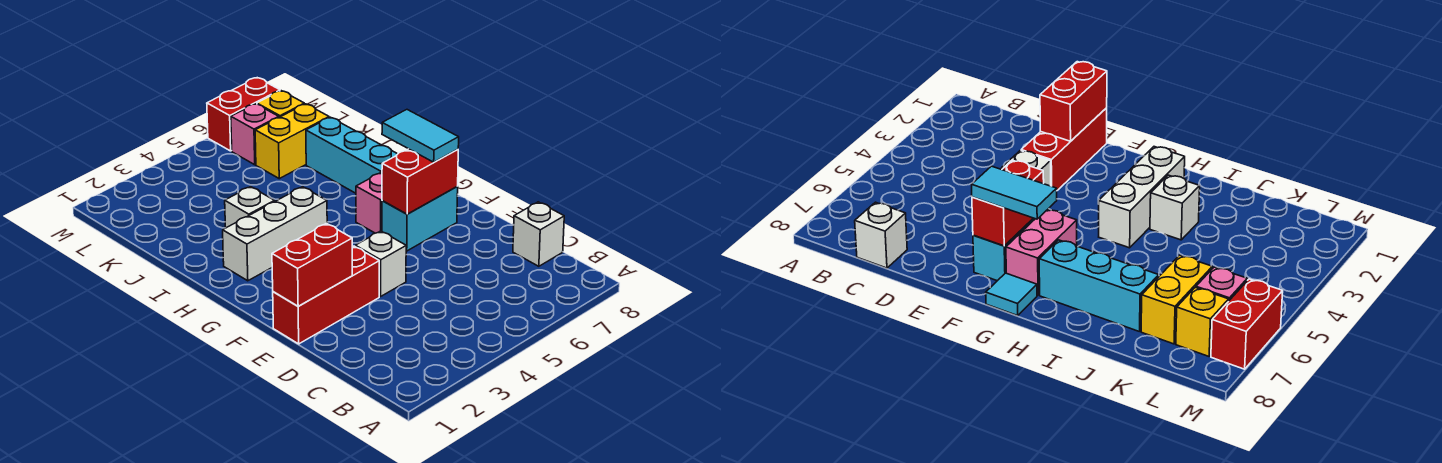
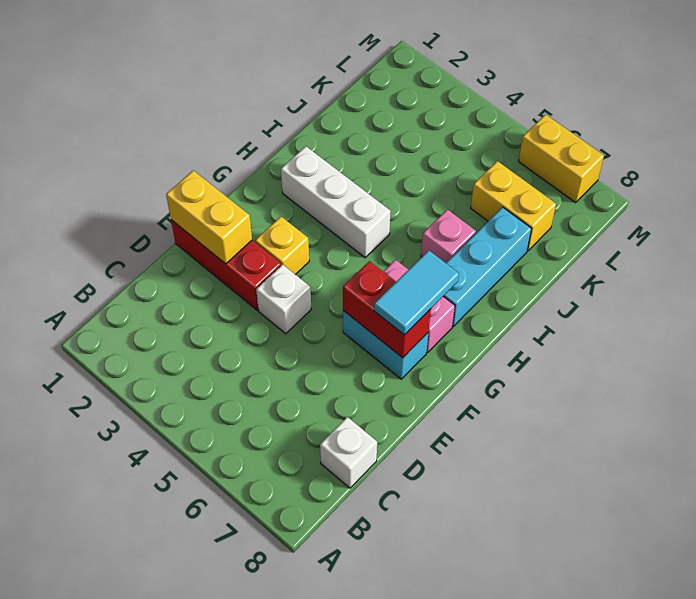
red brick E1:E2 level 2 -> yellow brick E1:E2 level 2
cyan tile G8 level 1 -> none
white brick I3 level 1 -> none
pink brick L6 level 1 -> pink brick I6 level 1
yellow brick L7 level 1 -> yellow brick F3 level 1
red brick M6:M7 level 1 -> yellow brick M6:M7 level 1

